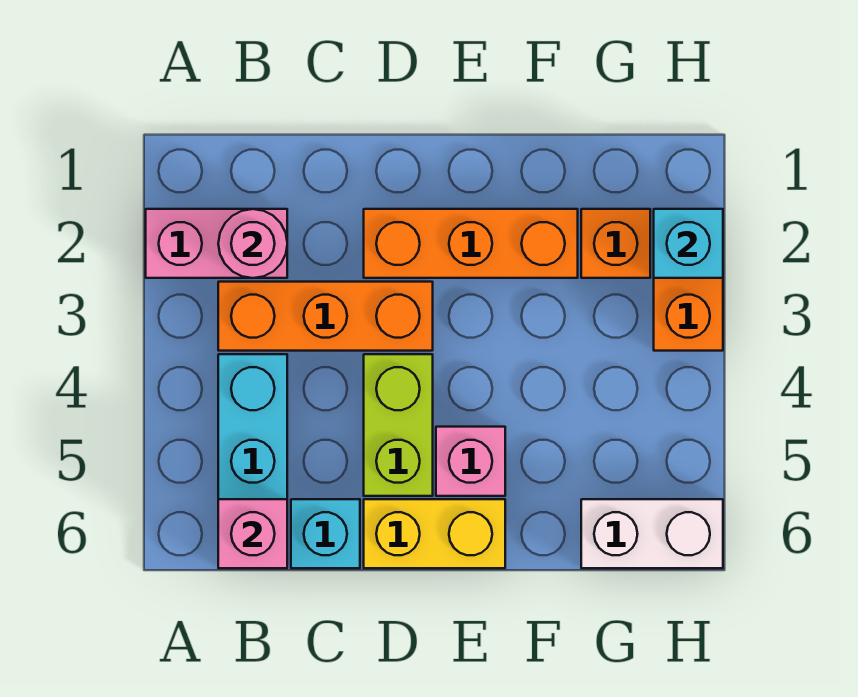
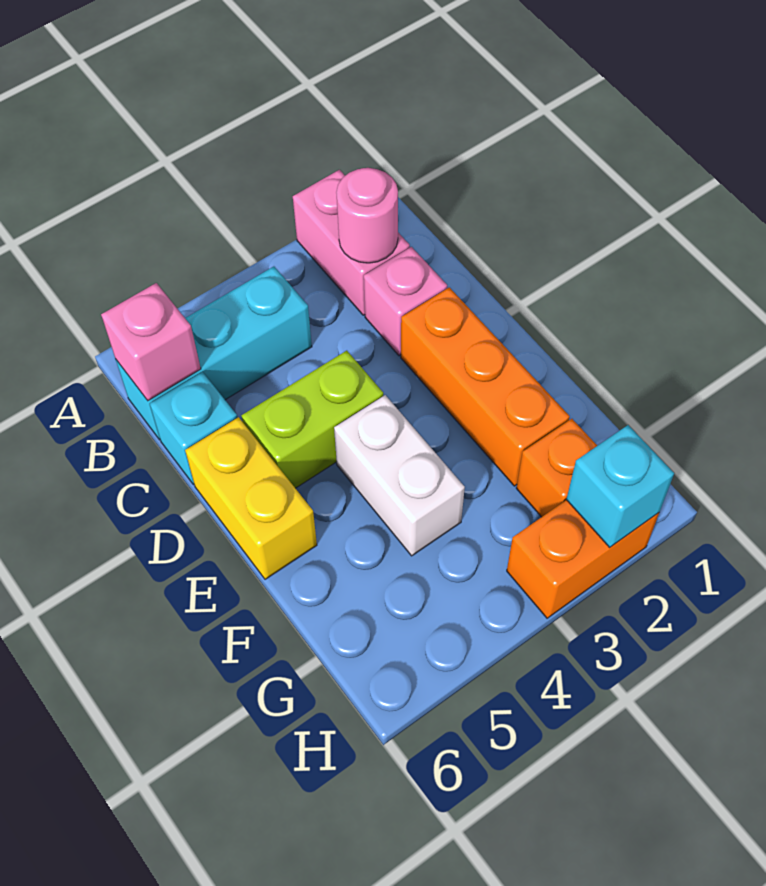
orange brick B3:D3 level 1 -> none
pink brick E5 level 1 -> pink brick C2 level 1
white brick G6:H6 level 1 -> white brick E4:F4 level 1

